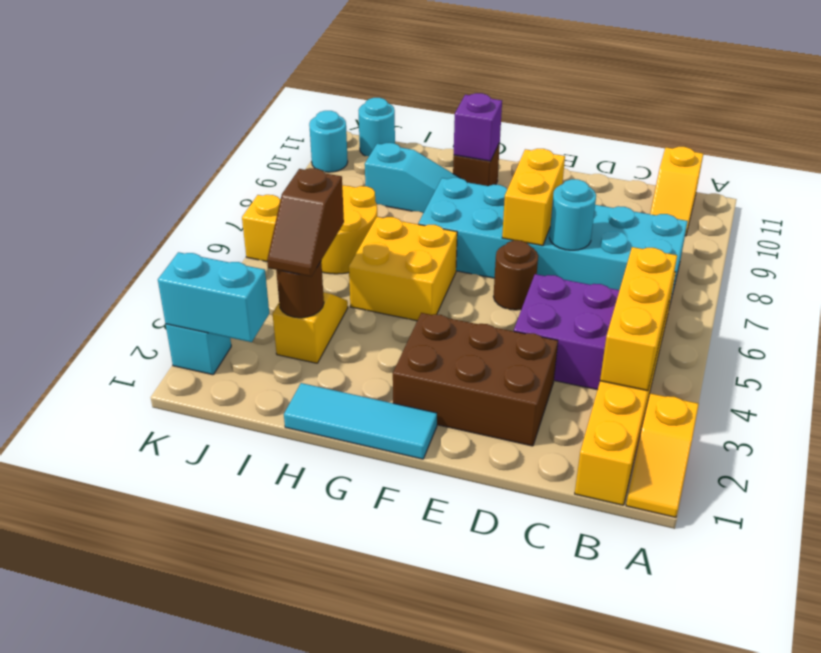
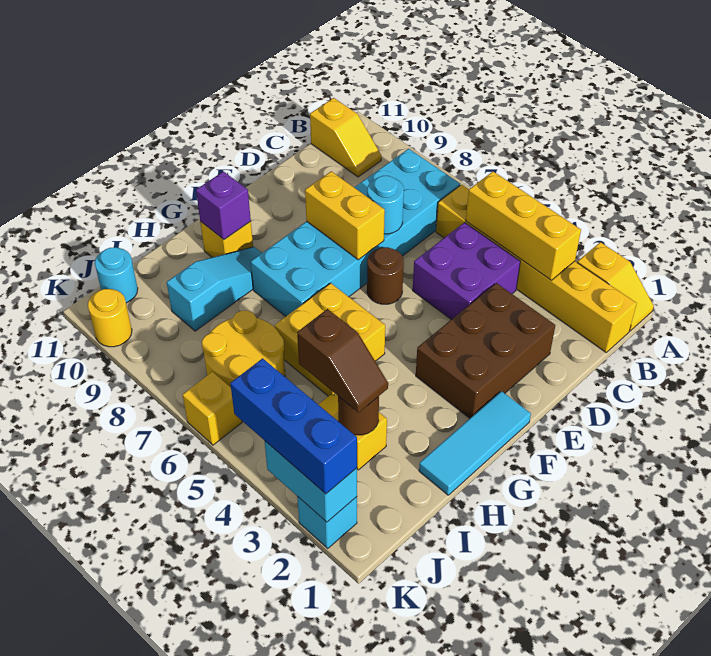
brown brick G10 level 1 -> yellow brick G10 level 1
cyan brick J2:K2 level 2 -> cyan brick K2:K3 level 2
none -> blue brick K2:K4 level 3
cyan round brick K10 level 1 -> yellow round brick K10 level 1

